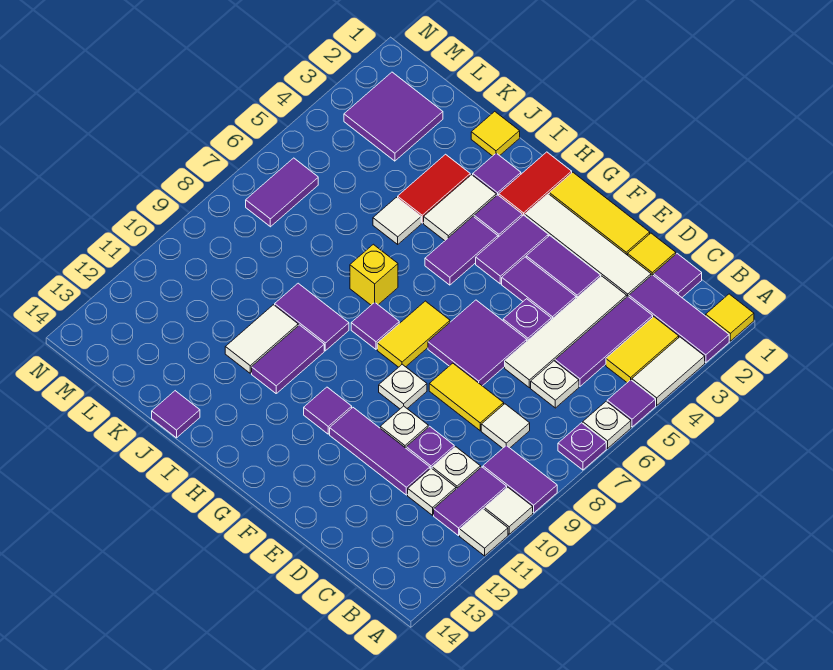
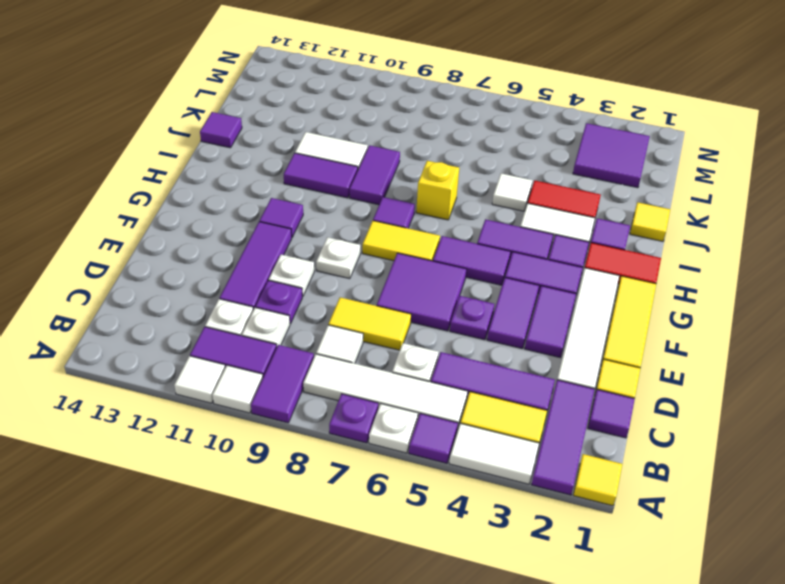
white tile D3:D6 level 1 -> white tile B5:B8 level 1
yellow tile D8:E8 level 1 -> yellow tile D7:D8 level 1
purple tile M6:M7 level 1 -> purple tile G5:G6 level 1

